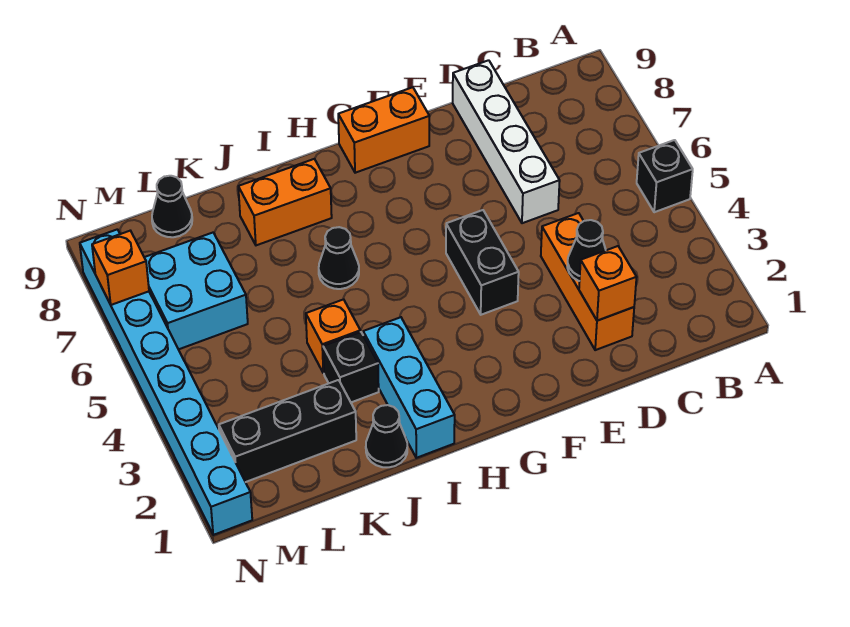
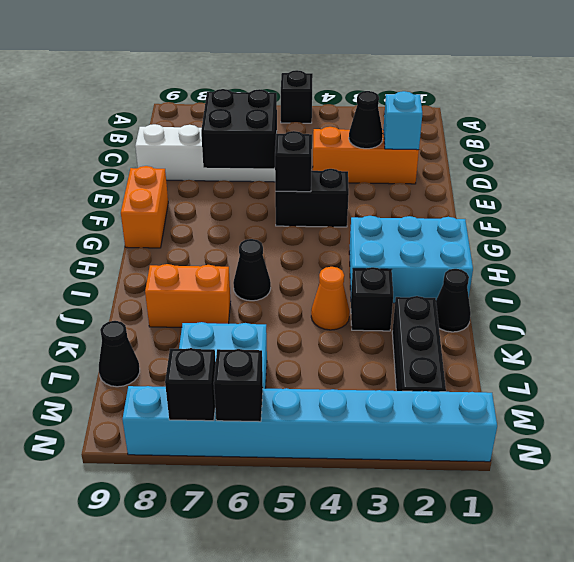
orange brick D2 level 2 -> cyan brick D2 level 2
none -> black brick D6:E7 level 2
none -> black brick F5 level 2
cyan brick I1:I3 level 1 -> cyan brick H1:I3 level 1
orange brick I8:J8 level 1 -> orange brick J7:J8 level 1
orange brick J4 level 1 -> orange cone J4 level 1
none -> black brick N6 level 2
orange brick N7 level 2 -> black brick N7 level 2

